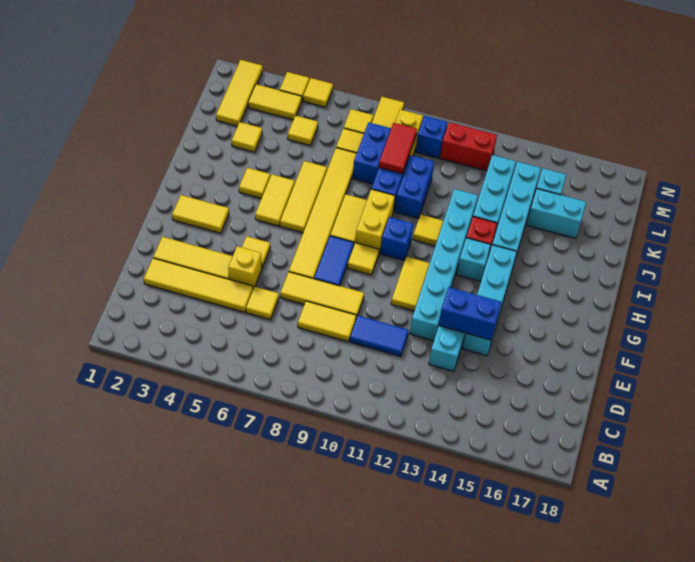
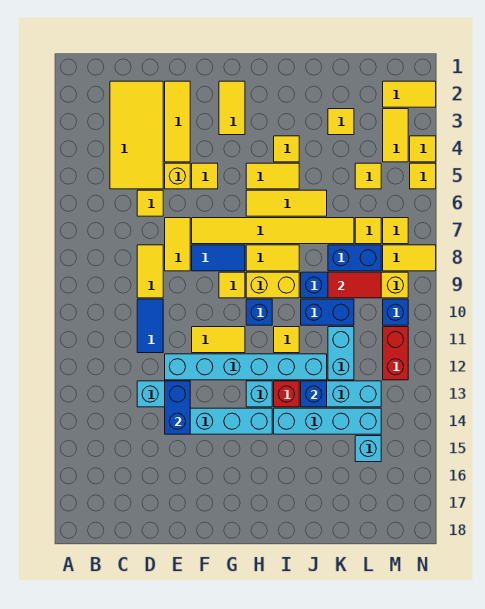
yellow tile D2:D5 level 1 -> yellow tile C2:D5 level 1
yellow tile E7:E9 level 1 -> yellow tile E7:E8 level 1
none -> blue brick J13 level 2
cyan brick K15:K16 level 1 -> cyan brick K11:K12 level 1
yellow tile L2:N2 level 1 -> yellow tile M2:N2 level 1

